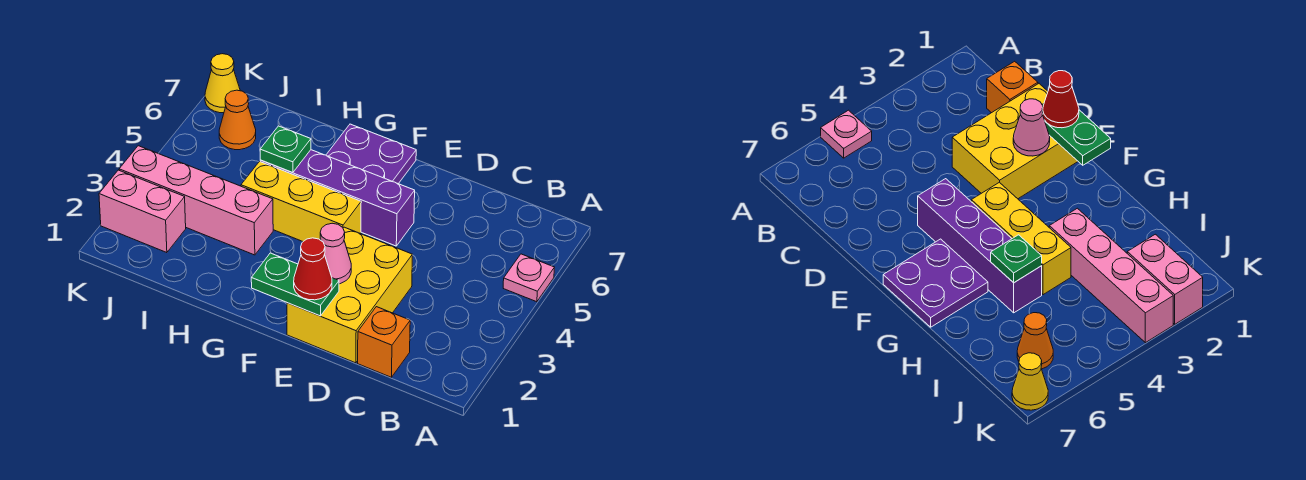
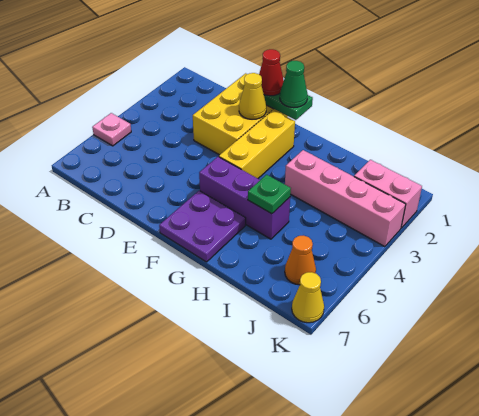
orange brick C1 level 1 -> none
pink cone E2 level 2 -> yellow cone E2 level 2
purple brick E5:H5 level 1 -> purple brick F5:H5 level 1
none -> green cone F1 level 3
yellow brick F4:H4 level 1 -> yellow brick F2:F4 level 1

